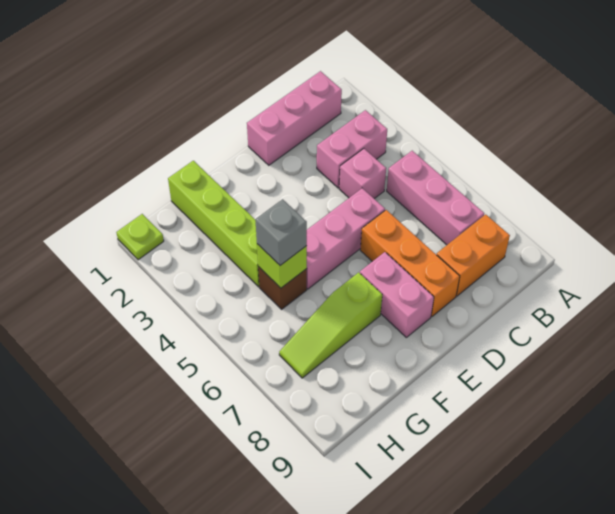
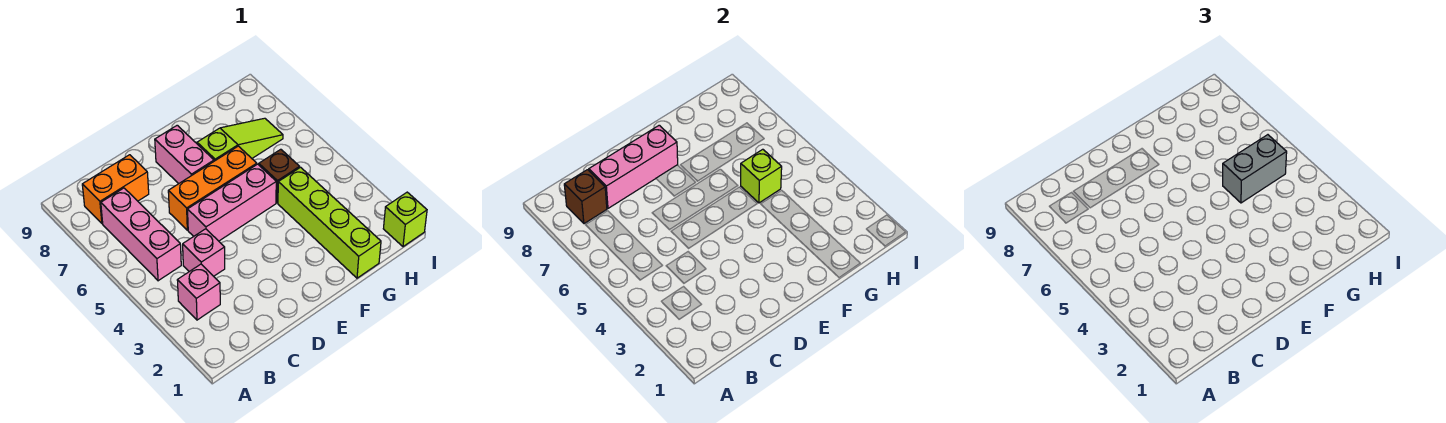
pink brick B1:D1 level 1 -> pink brick C8:E8 level 2
pink brick B3:C3 level 1 -> pink brick B3 level 1
none -> brown brick B8 level 2
orange brick D6:D8 level 1 -> orange brick D6:F6 level 1
grey brick G5 level 3 -> grey brick G5:H5 level 3
lime plate I1 level 1 -> lime brick I1 level 1

